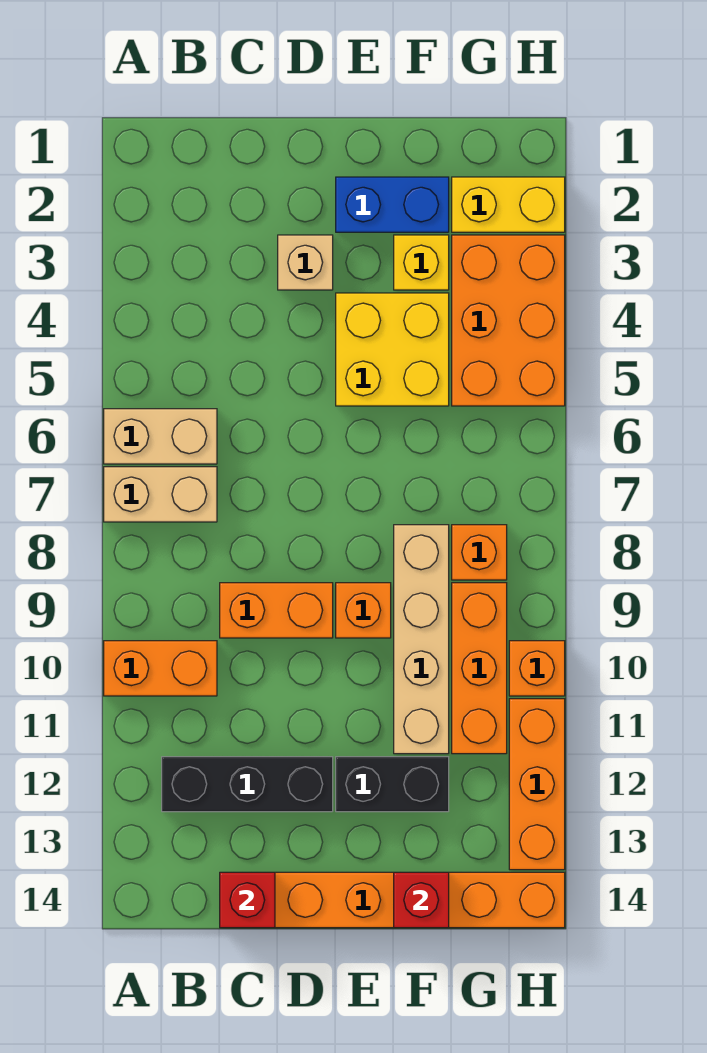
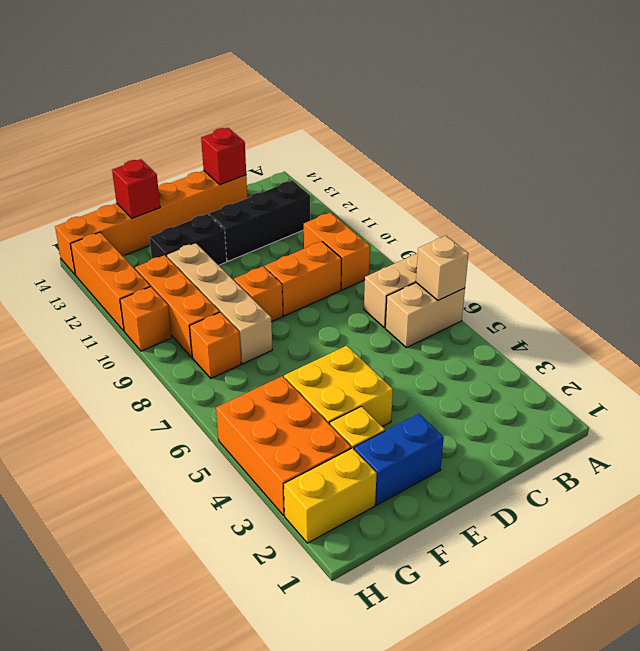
orange brick A10:B10 level 1 -> orange brick B9:B10 level 1
tan brick D3 level 1 -> tan brick A6 level 2

